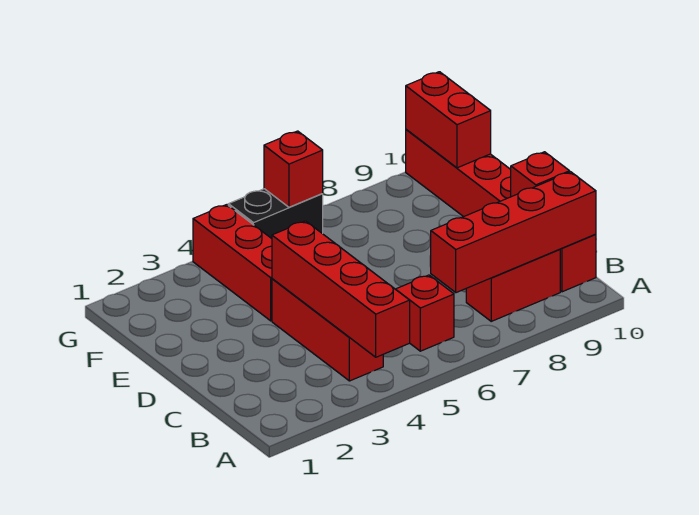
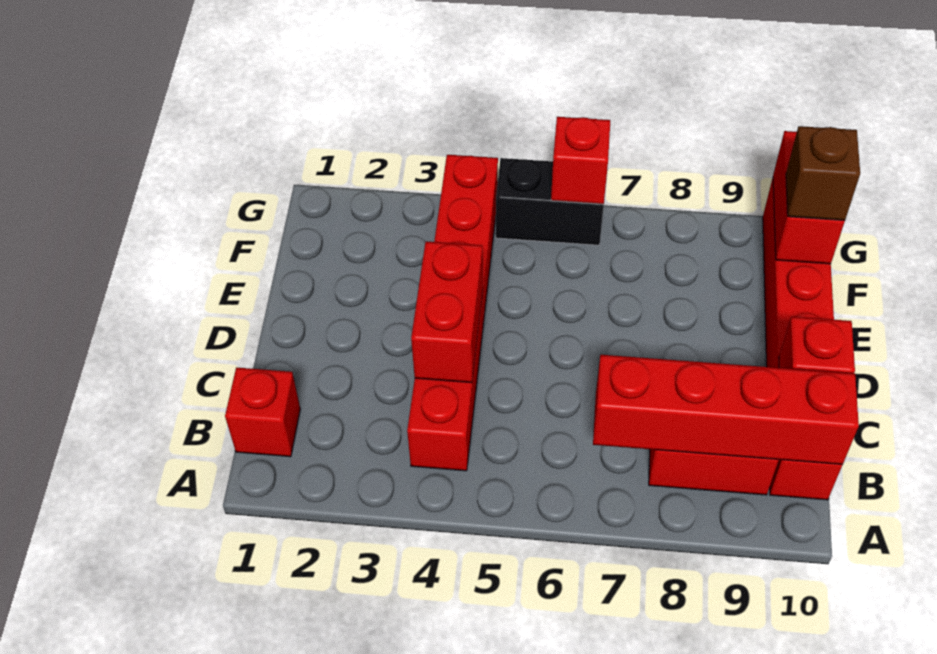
red brick A4:D4 level 2 -> red brick C4:D4 level 2
red brick B6 level 1 -> red brick B1 level 1
none -> brown brick F10 level 3

